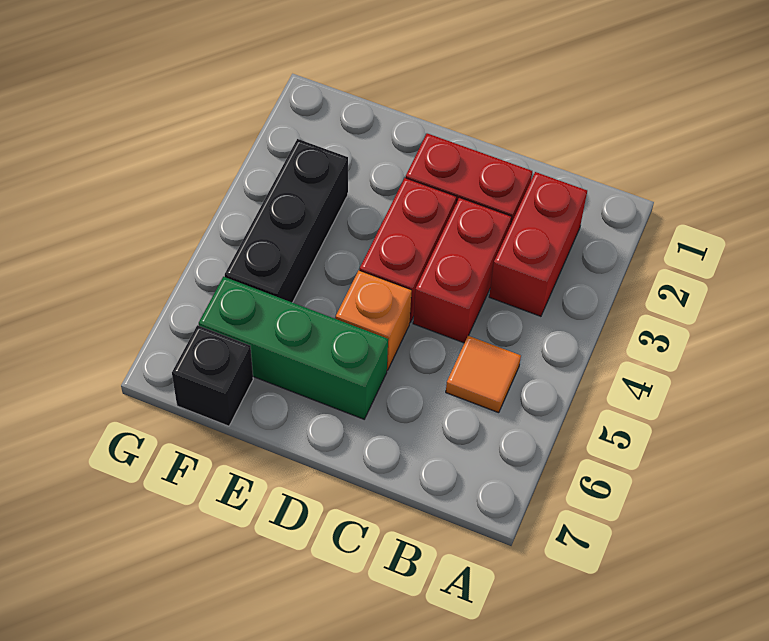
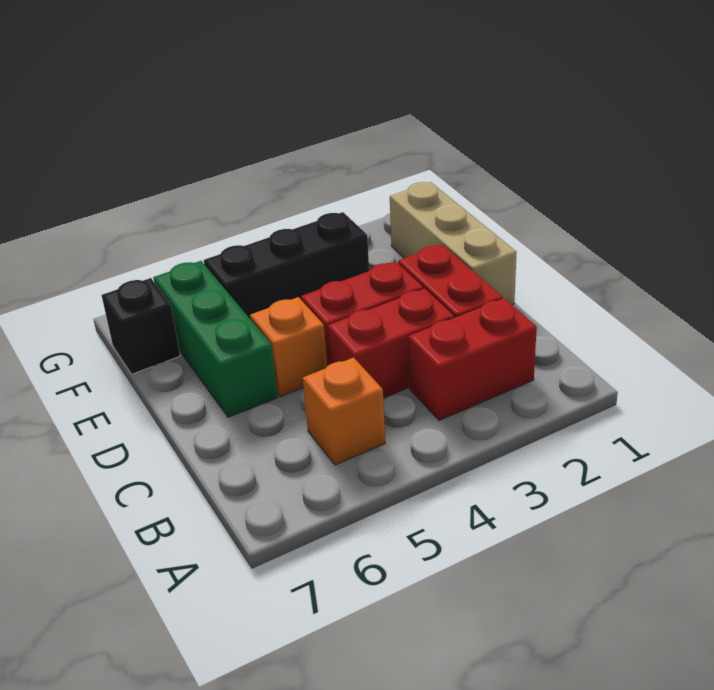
orange tile B5 level 1 -> orange brick B5 level 1
none -> tan brick D1:F1 level 1

